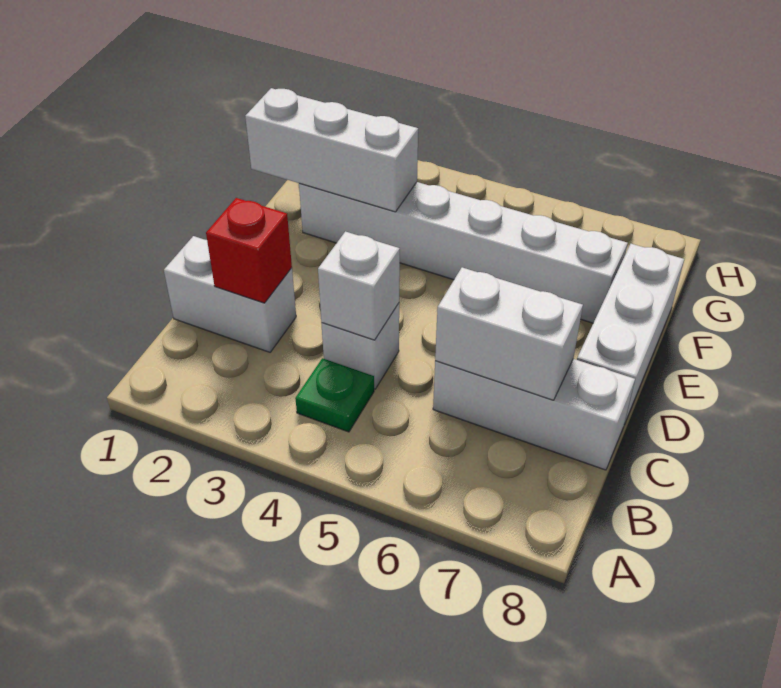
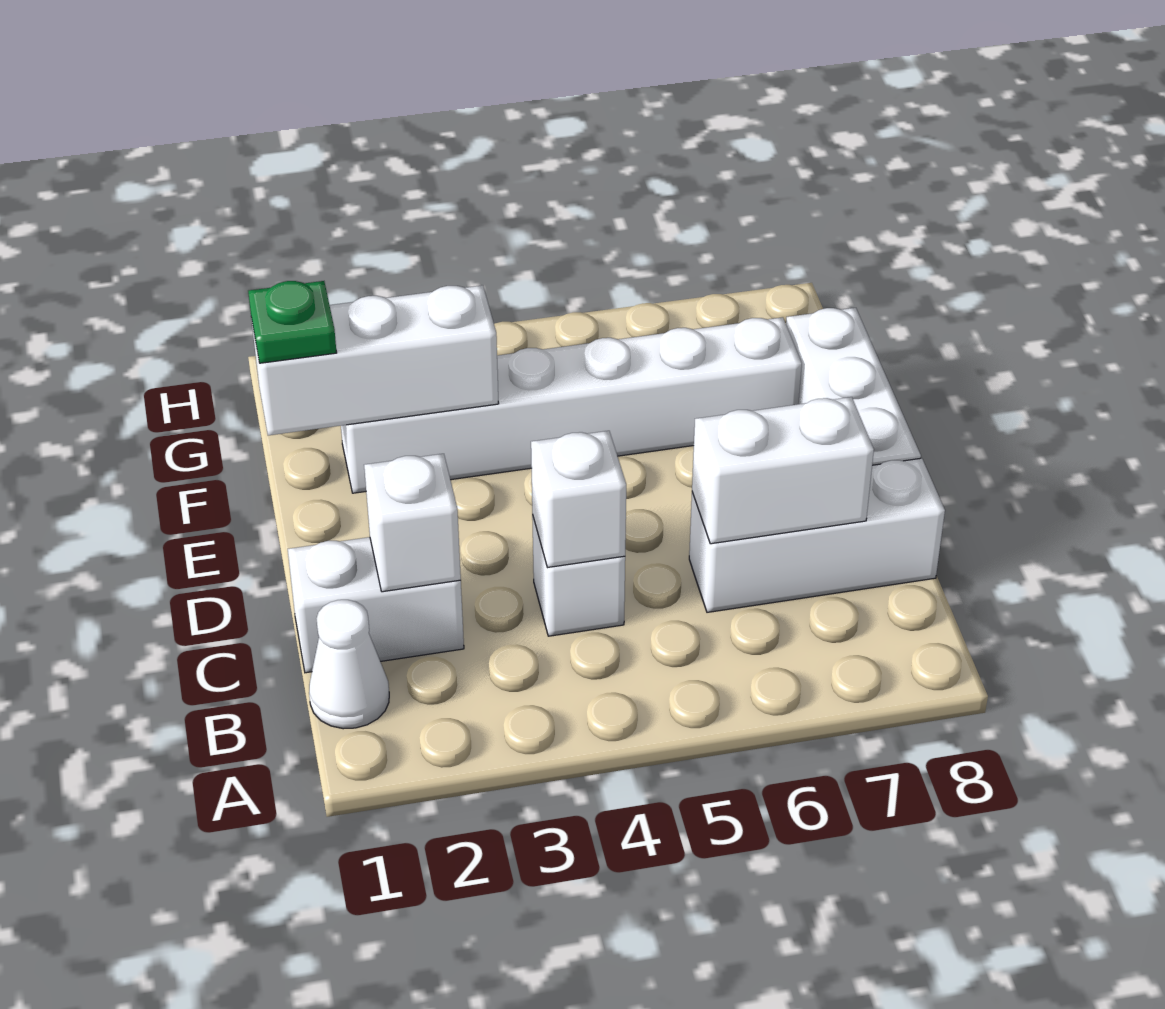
none -> white cone B1 level 1
green plate B4 level 1 -> green plate F1 level 3
red brick C2 level 2 -> white brick C2 level 2

